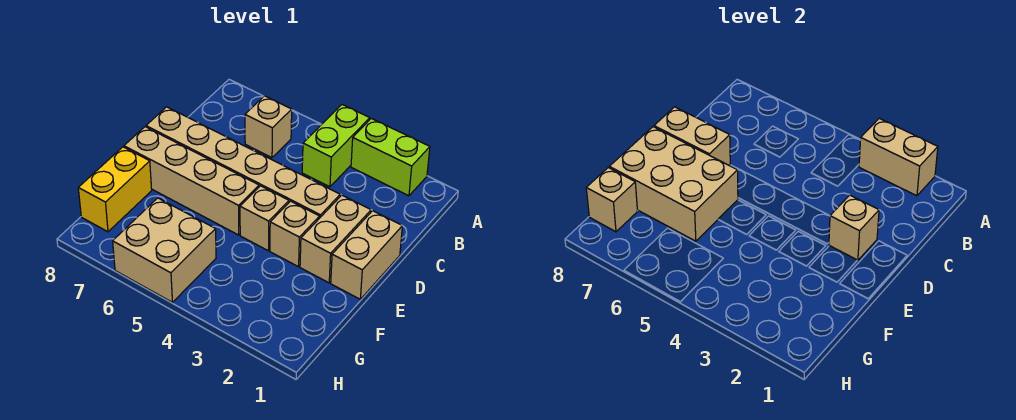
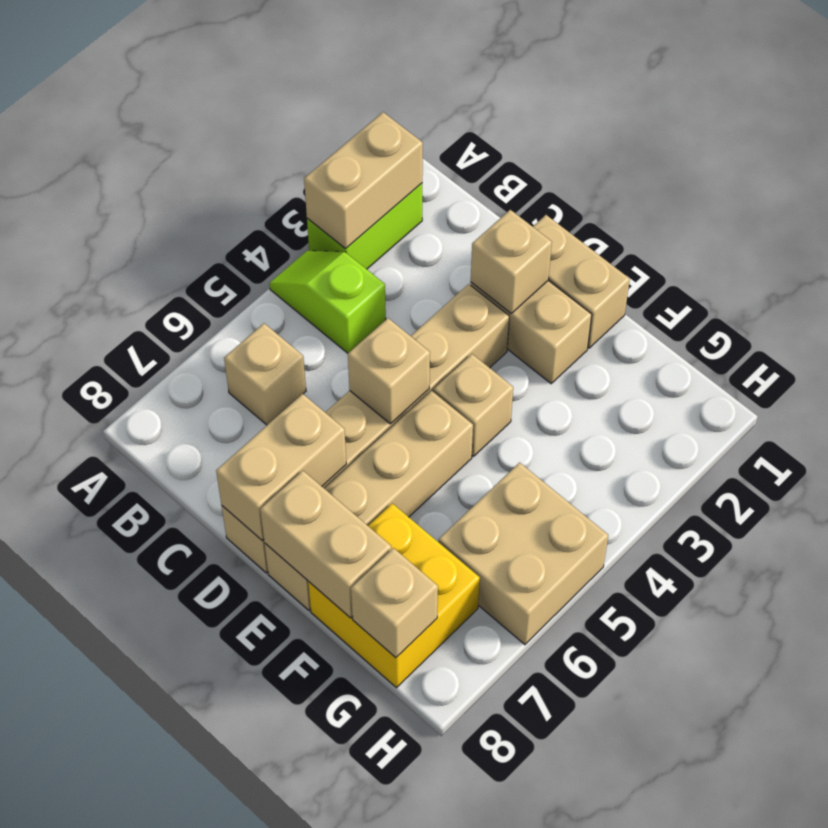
lime brick A4:B4 level 1 -> lime slope A4:B4 level 1 top B
tan brick E3 level 1 -> tan brick D5 level 2
tan brick E6:F8 level 2 -> tan brick E8:F8 level 2
yellow brick F8:G8 level 1 -> yellow brick F7:G8 level 1

